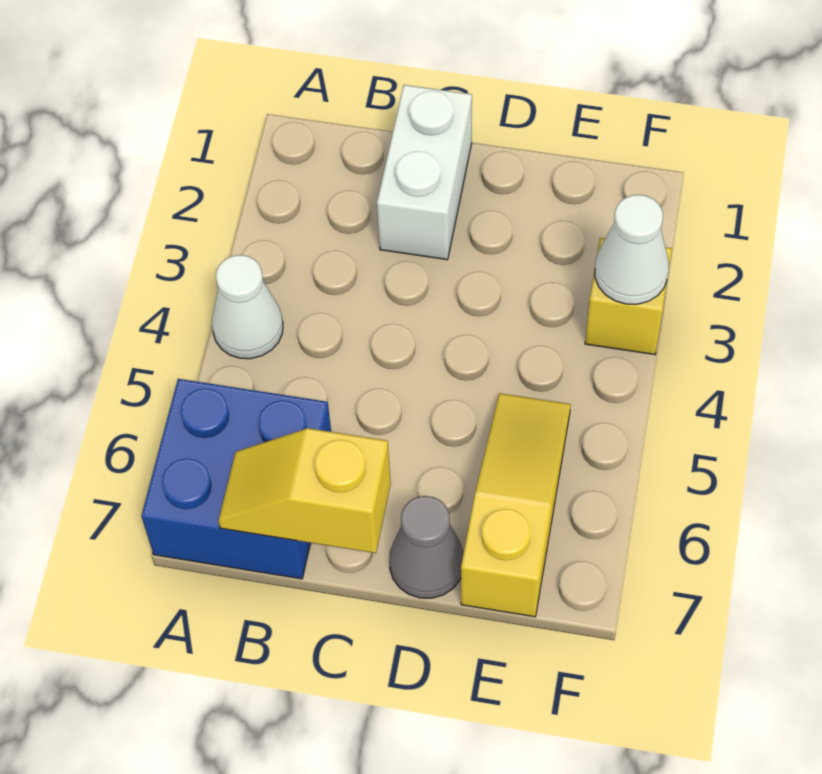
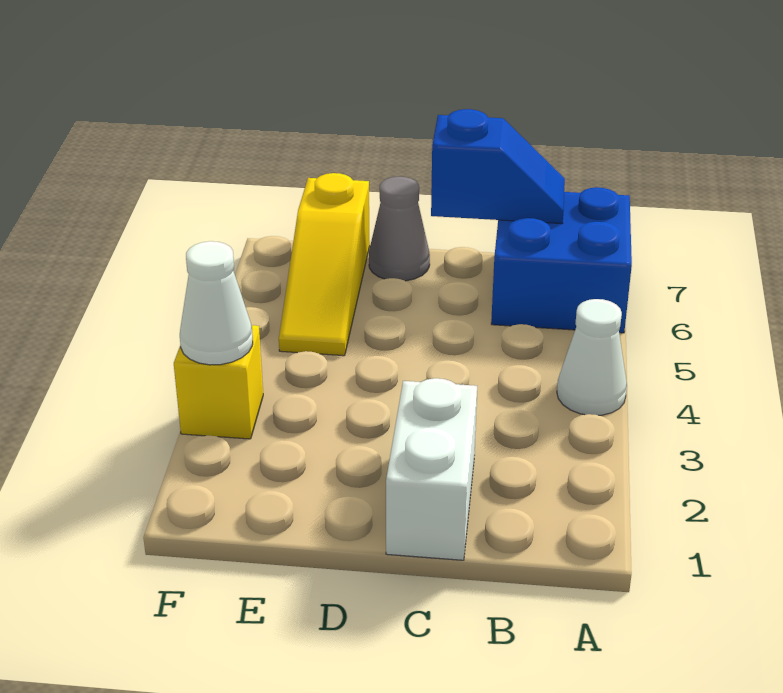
yellow slope B7:C7 level 2 top C -> blue slope B7:C7 level 2 top C

